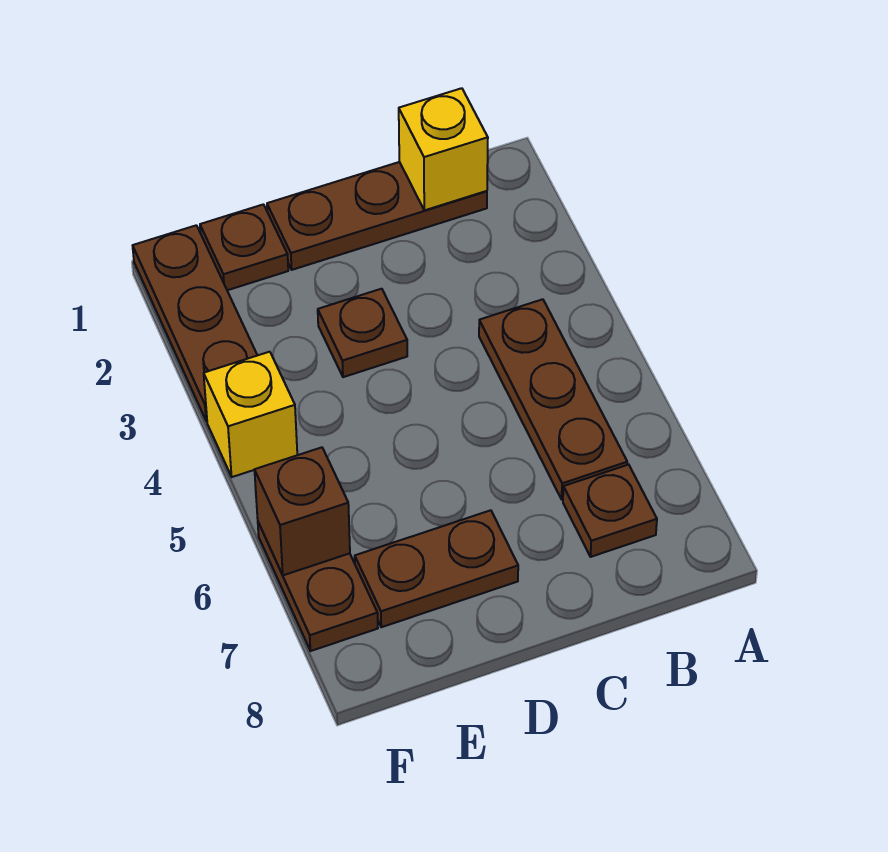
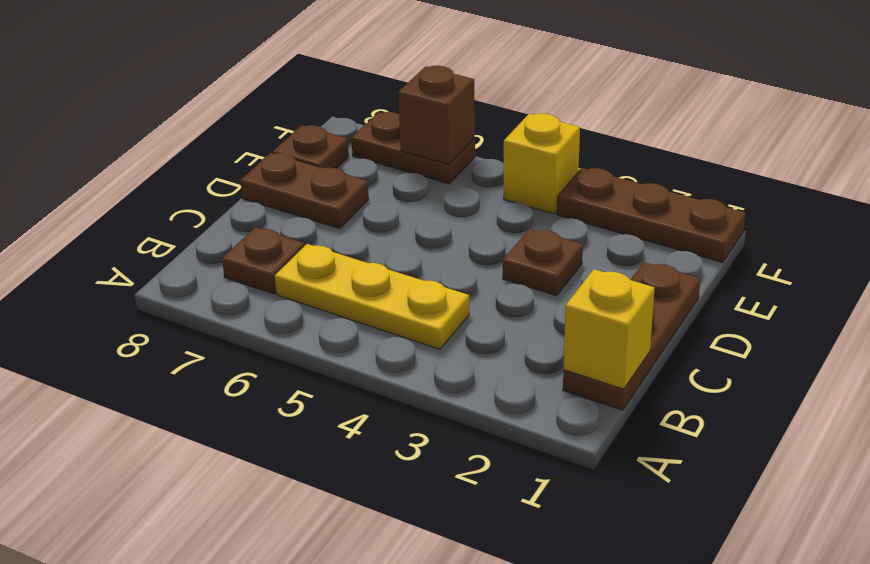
brown plate B4:B6 level 1 -> yellow plate B4:B6 level 1
brown plate D7:E7 level 1 -> brown plate D7:D8 level 1
brown plate E1 level 1 -> brown plate E8 level 1

